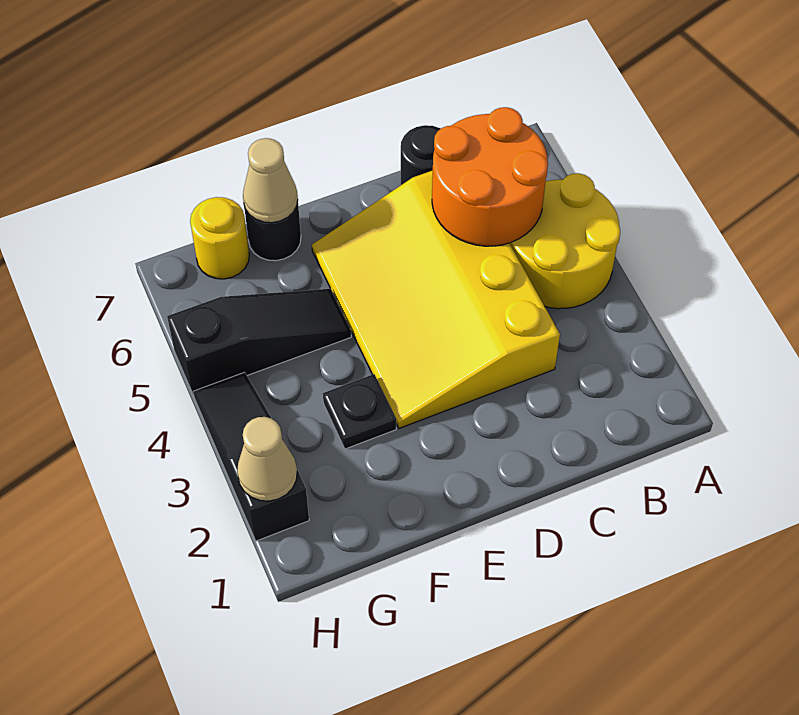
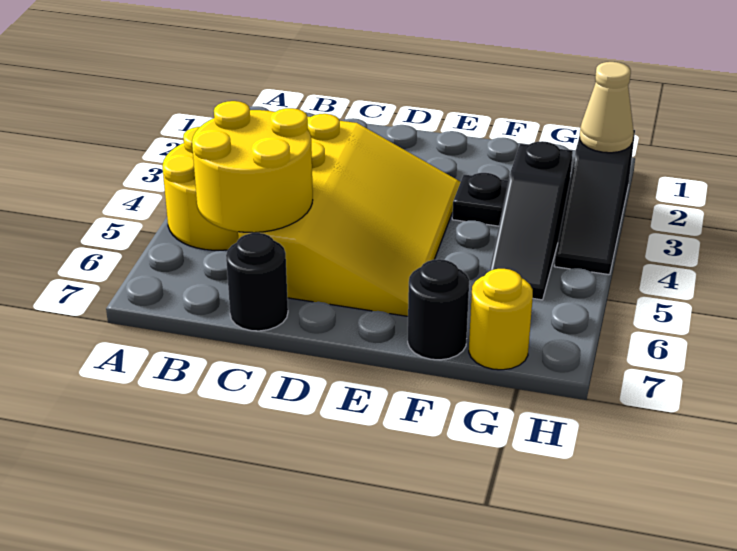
orange round brick B5:C6 level 2 -> yellow round brick B5:C6 level 2
black slope F5:H5 level 1 top H -> black slope G3:G5 level 1 top 3
tan cone F7 level 2 -> none

